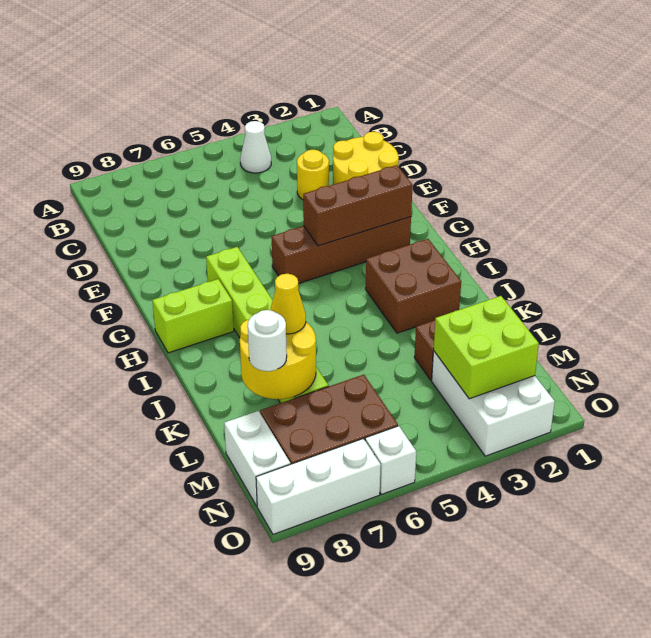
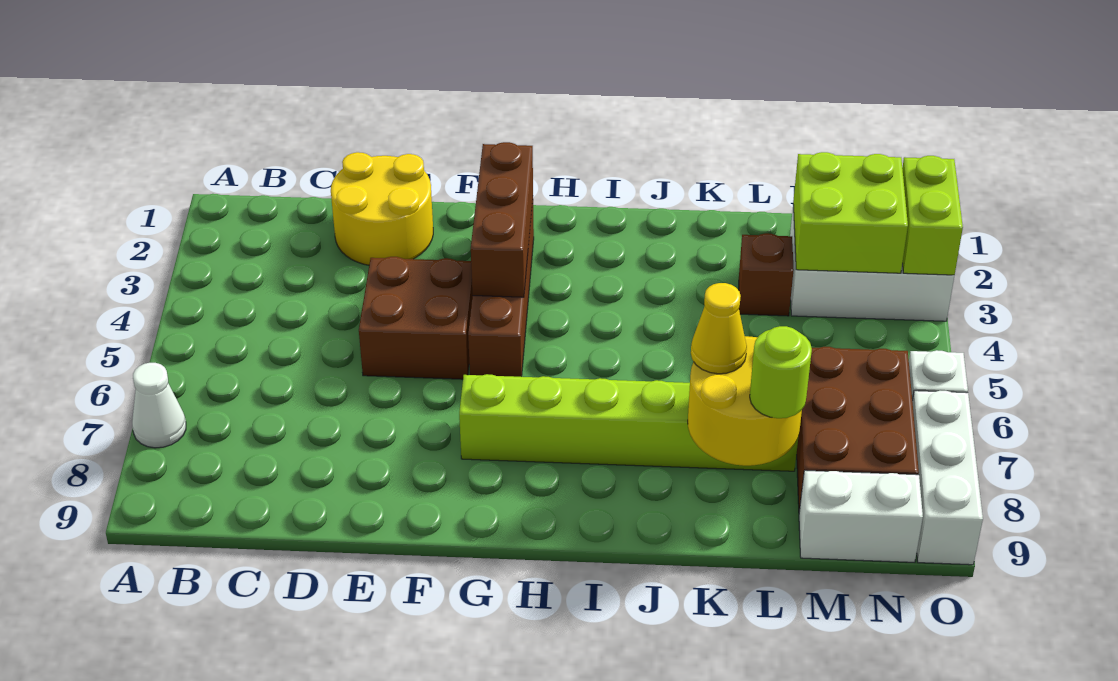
white cone B4 level 1 -> white cone A7 level 1
yellow round brick D3 level 1 -> none
lime brick H8:H9 level 1 -> lime brick O2:O3 level 2
brown brick I2:J3 level 1 -> brown brick E4:F5 level 1
white round brick L8 level 3 -> lime round brick L8 level 3

